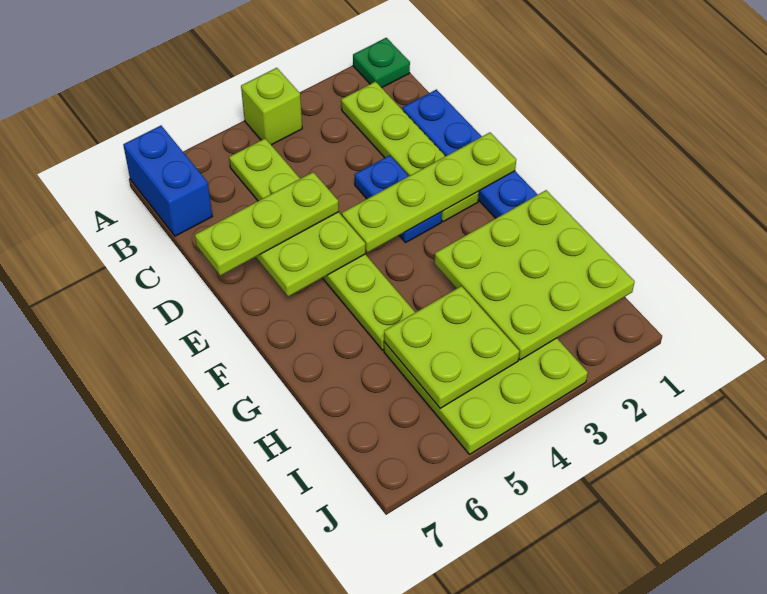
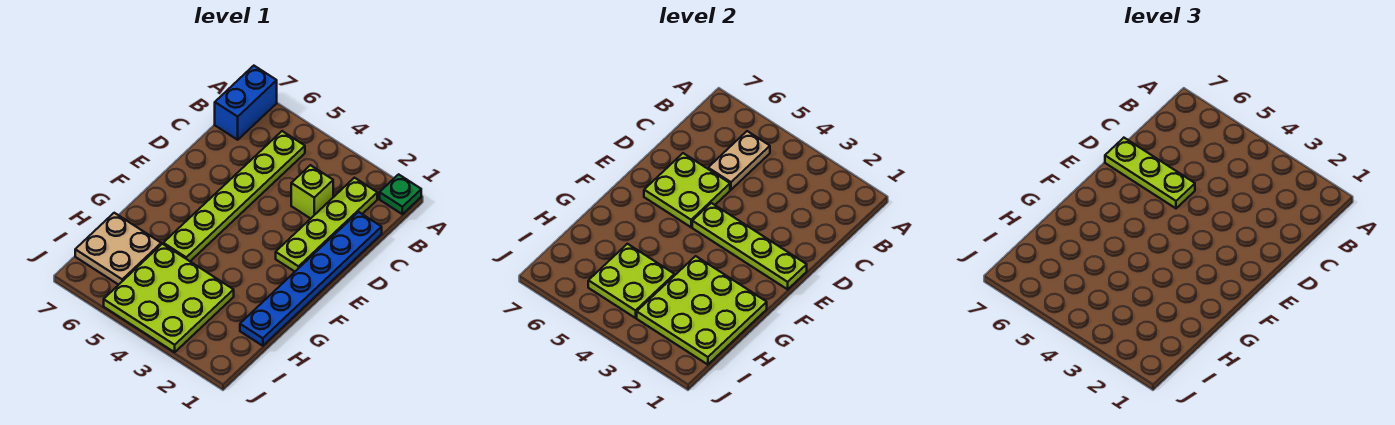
lime brick A4 level 1 -> lime brick C3 level 1
none -> tan plate B5:C5 level 2
blue plate D3:E3 level 1 -> none
none -> tan plate H6:I7 level 1

